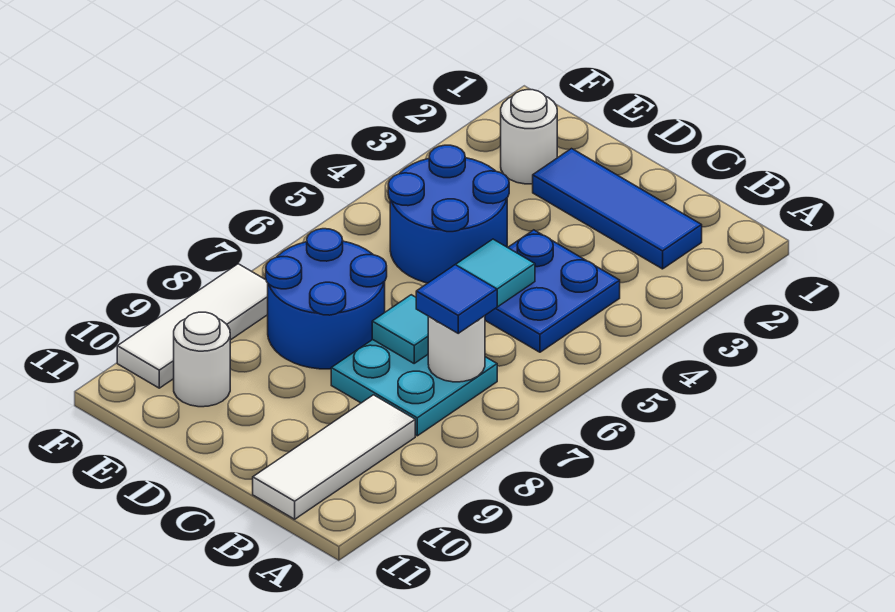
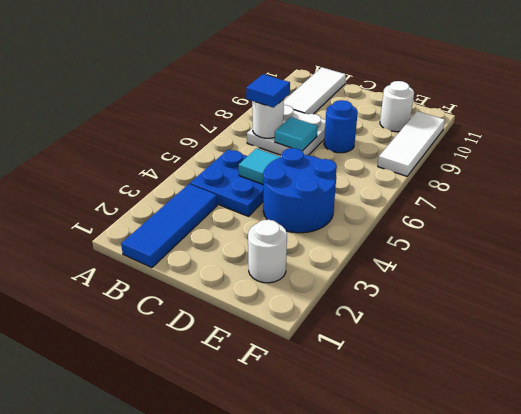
blue tile B2:D2 level 1 -> blue tile B1:B3 level 1
cyan plate B7:C8 level 1 -> white plate B7:C8 level 1
blue round brick D7:E8 level 1 -> blue round brick D8 level 1

